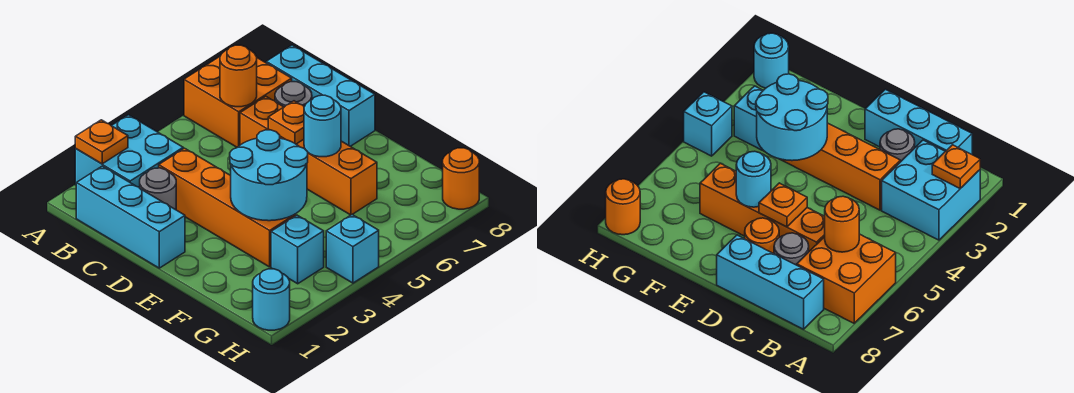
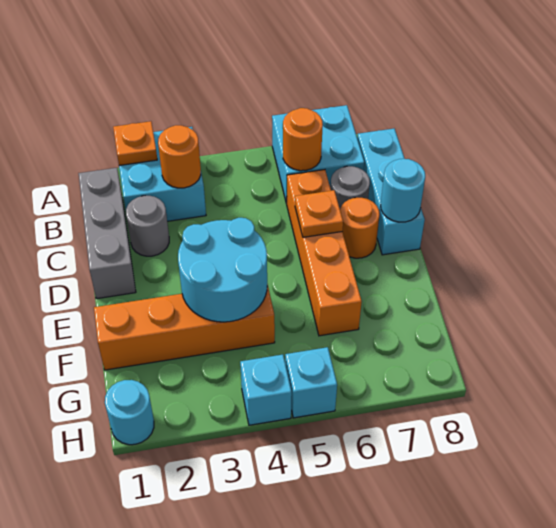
orange brick A6:B7 level 1 -> cyan brick A6:B7 level 1
cyan brick B1:D1 level 1 -> grey brick B1:D1 level 1
orange brick C3:F3 level 1 -> orange brick F1:F4 level 1
cyan round brick E6 level 2 -> cyan round brick D8 level 2
cyan brick G3 level 1 -> cyan brick H5 level 1
orange round brick H8 level 1 -> orange round brick B3 level 2

